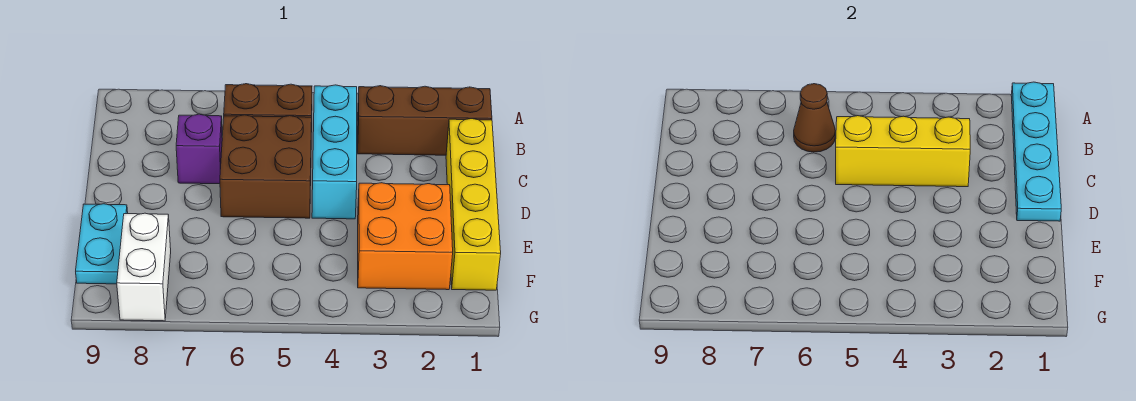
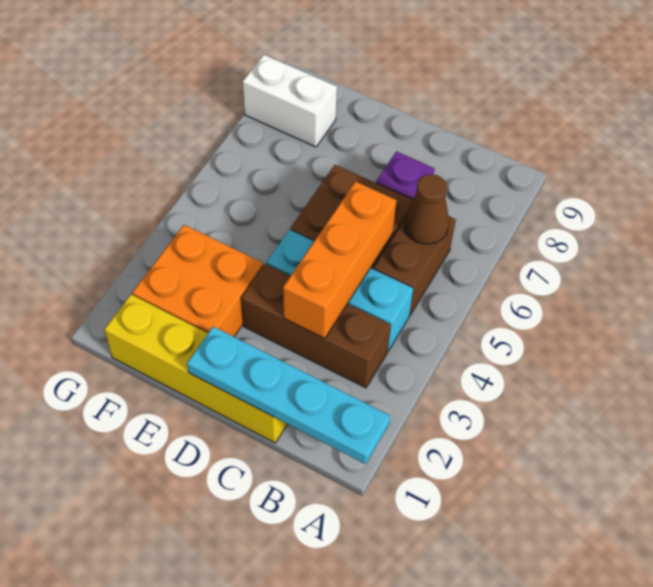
brown brick B1:B3 level 1 -> brown brick B3:D3 level 1
yellow brick C3:C5 level 2 -> orange brick C3:C5 level 2
cyan plate E9:F9 level 1 -> none

